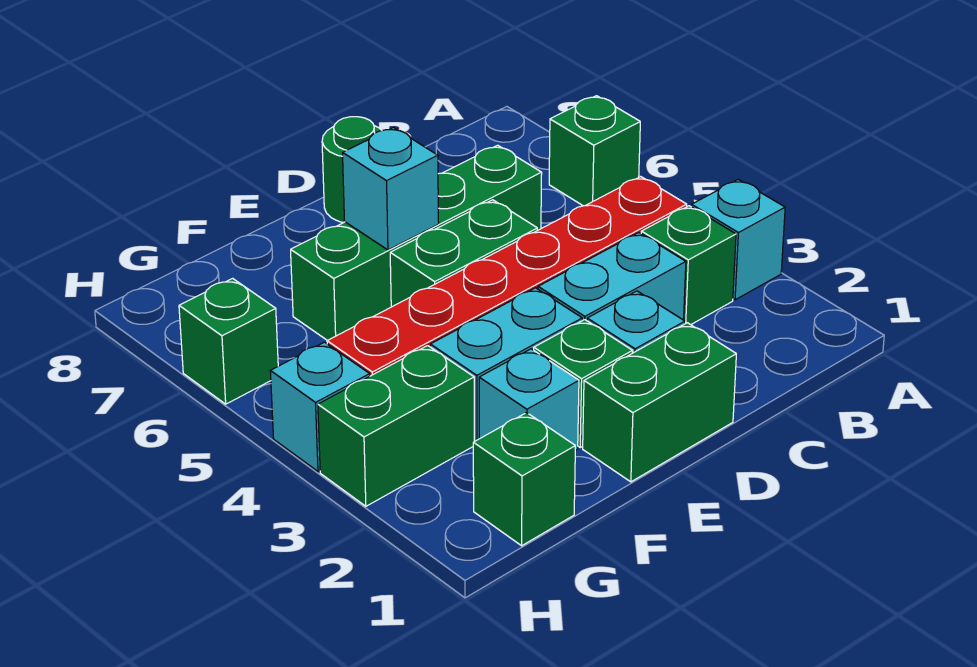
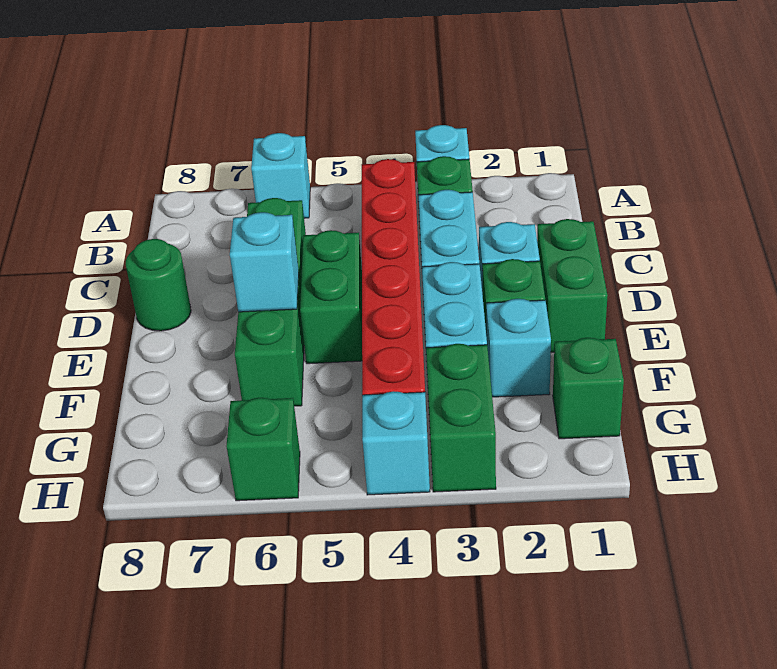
green brick A6 level 1 -> cyan brick A6 level 1

